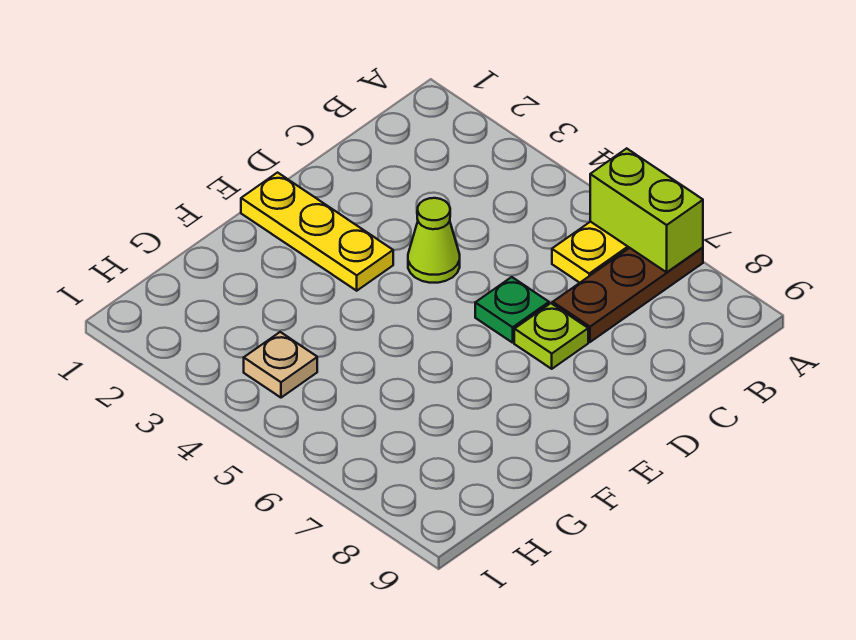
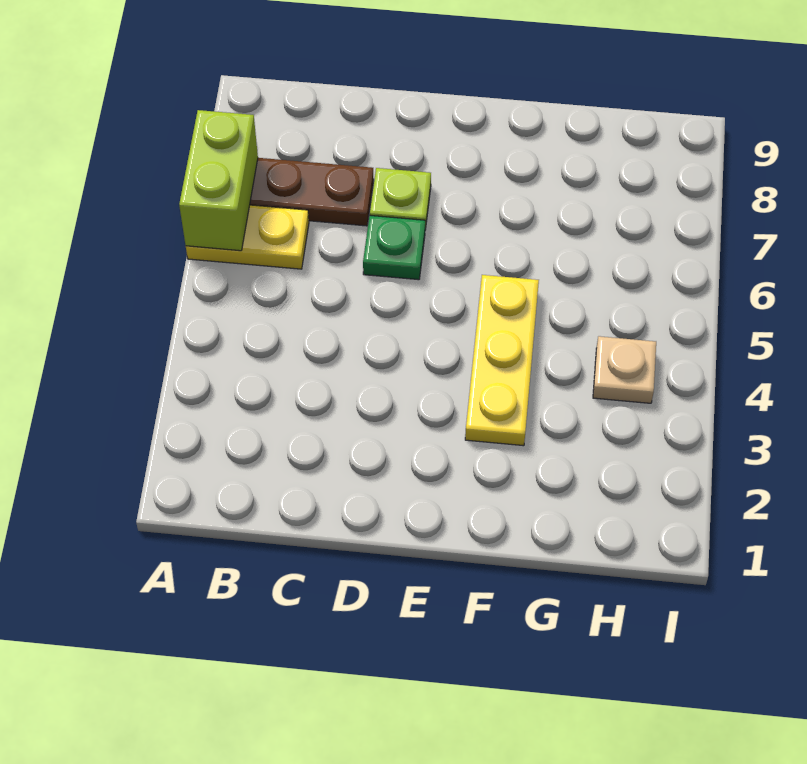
lime cone D4 level 1 -> none
yellow plate E1:E3 level 1 -> yellow plate F3:F5 level 1

